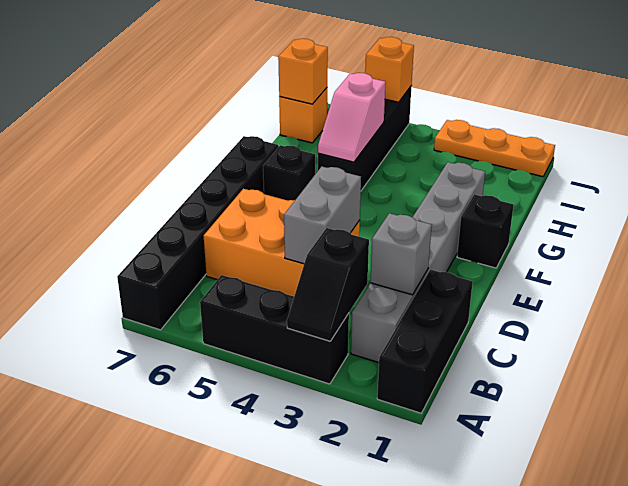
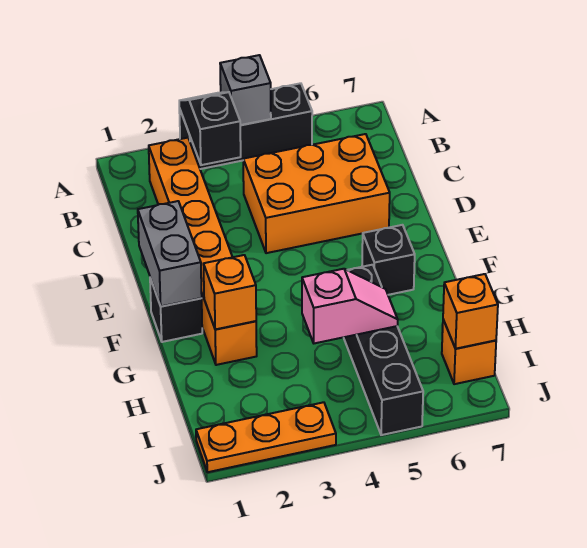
black brick A1:C1 level 1 -> none
black brick A7:F7 level 1 -> none
grey brick B2:G2 level 1 -> orange brick B2:G2 level 1
grey brick C2 level 2 -> grey brick A4 level 2
grey brick C4:D4 level 2 -> grey brick E1:F1 level 2
pink slope G5:H5 level 2 top H -> pink slope H4:H5 level 2 top 4
orange brick J5 level 2 -> orange brick G2 level 2

